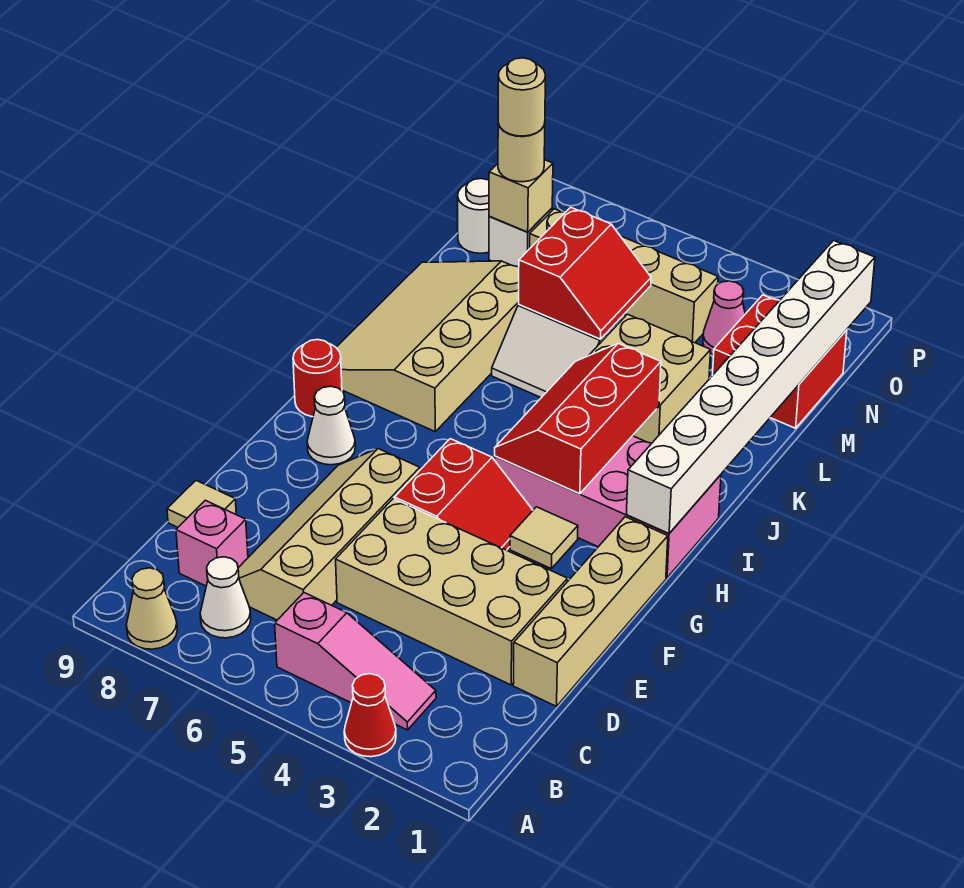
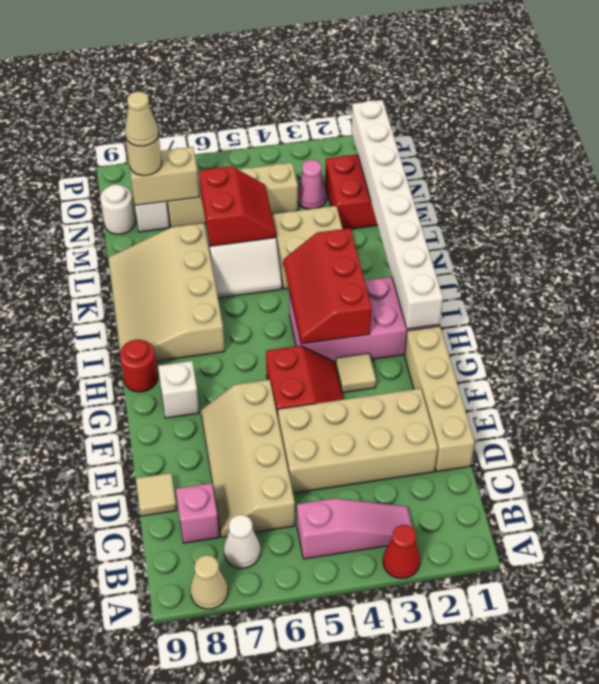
white cone G8 level 1 -> white brick G8 level 1
tan brick N8 level 2 -> tan brick N7:N8 level 2
tan round brick N8 level 4 -> tan cone N8 level 4

